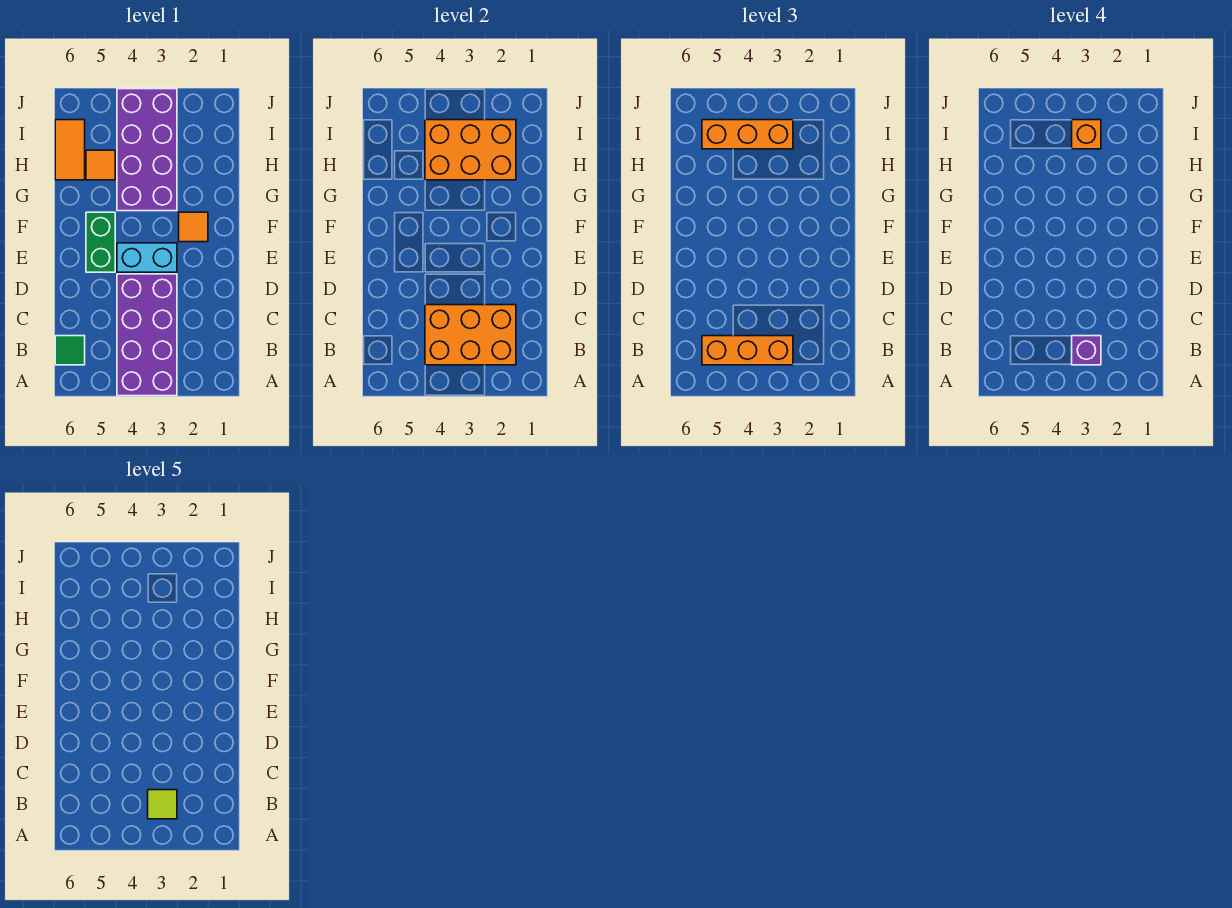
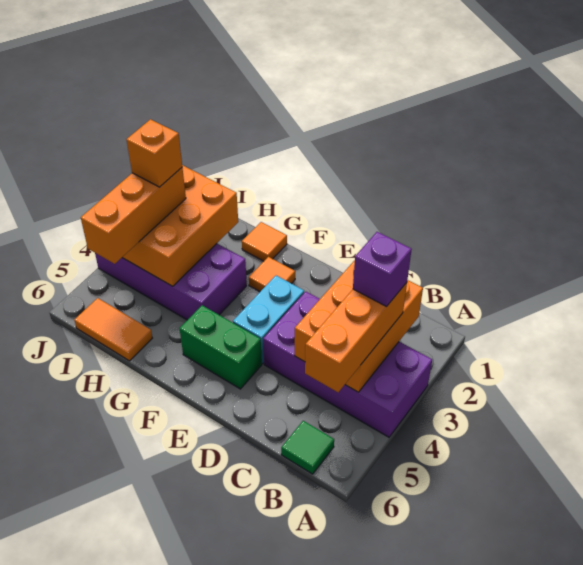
lime tile B3 level 5 -> none
orange tile H5 level 1 -> orange tile G1 level 1

